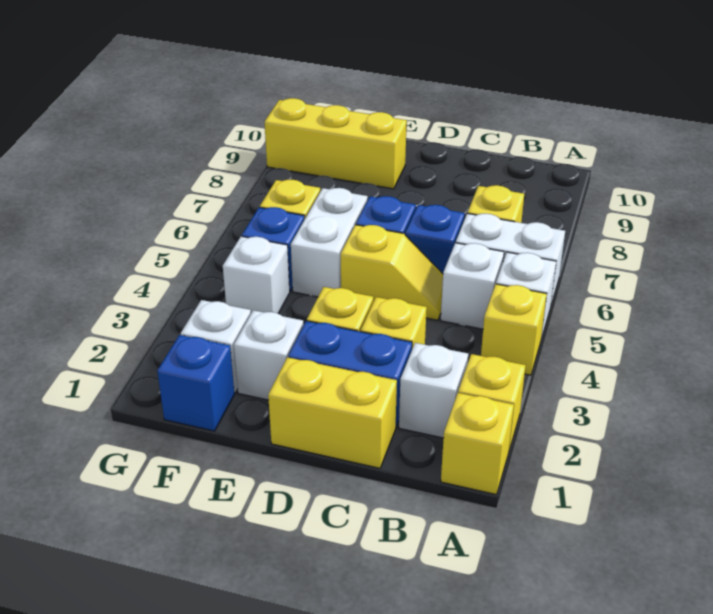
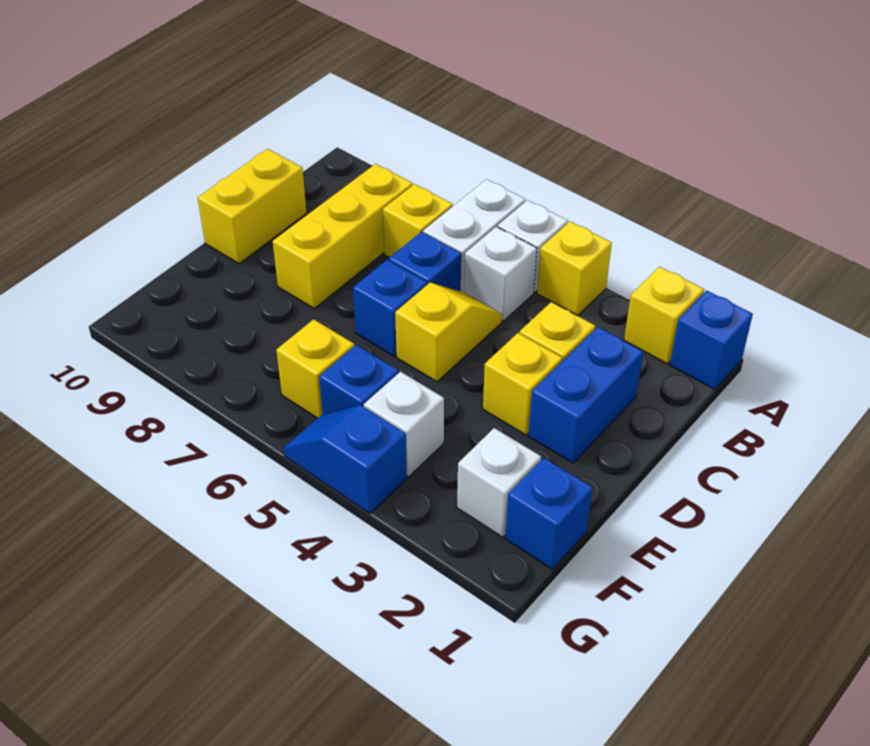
yellow brick A1 level 1 -> blue brick A1 level 1
white brick B2 level 1 -> none
yellow brick C1:D1 level 1 -> yellow brick C10:D10 level 1
white brick E2 level 1 -> none
white brick E5:E6 level 1 -> none
yellow brick E9:G9 level 1 -> yellow brick B8:D8 level 1
none -> blue slope G4:G5 level 1 top 4

